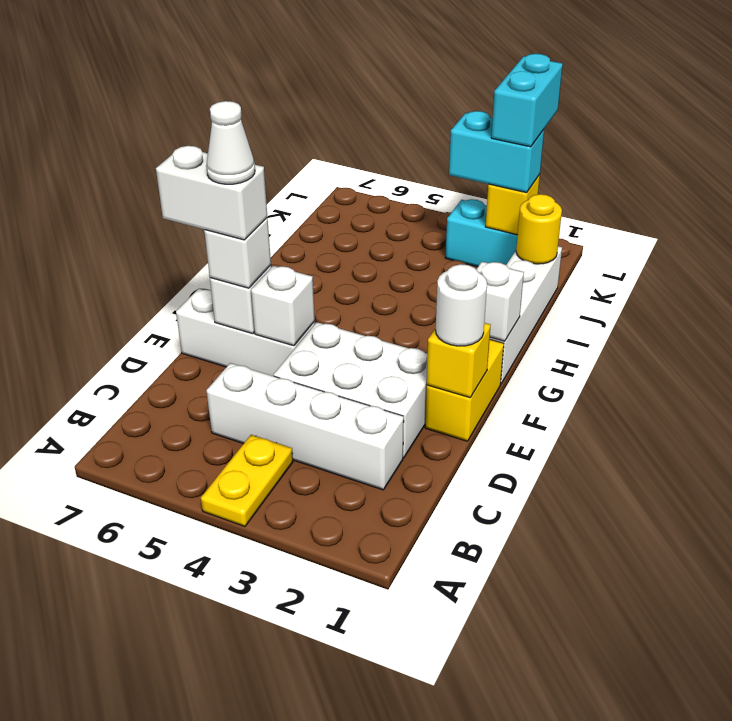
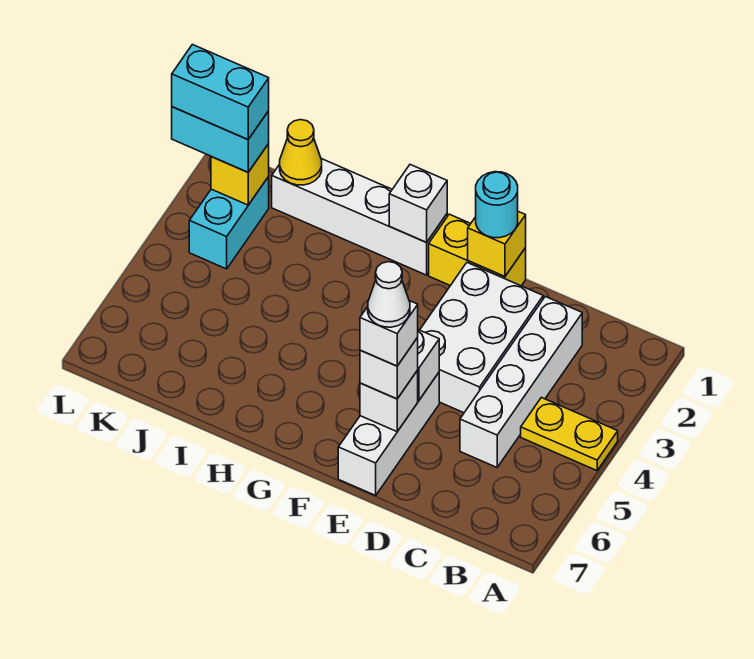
white round brick E1 level 3 -> cyan round brick E1 level 3
white brick E6:E7 level 4 -> white brick E6 level 4
yellow round brick J1 level 2 -> yellow cone J1 level 2
cyan brick K2:K3 level 3 -> cyan brick K2:L2 level 3

